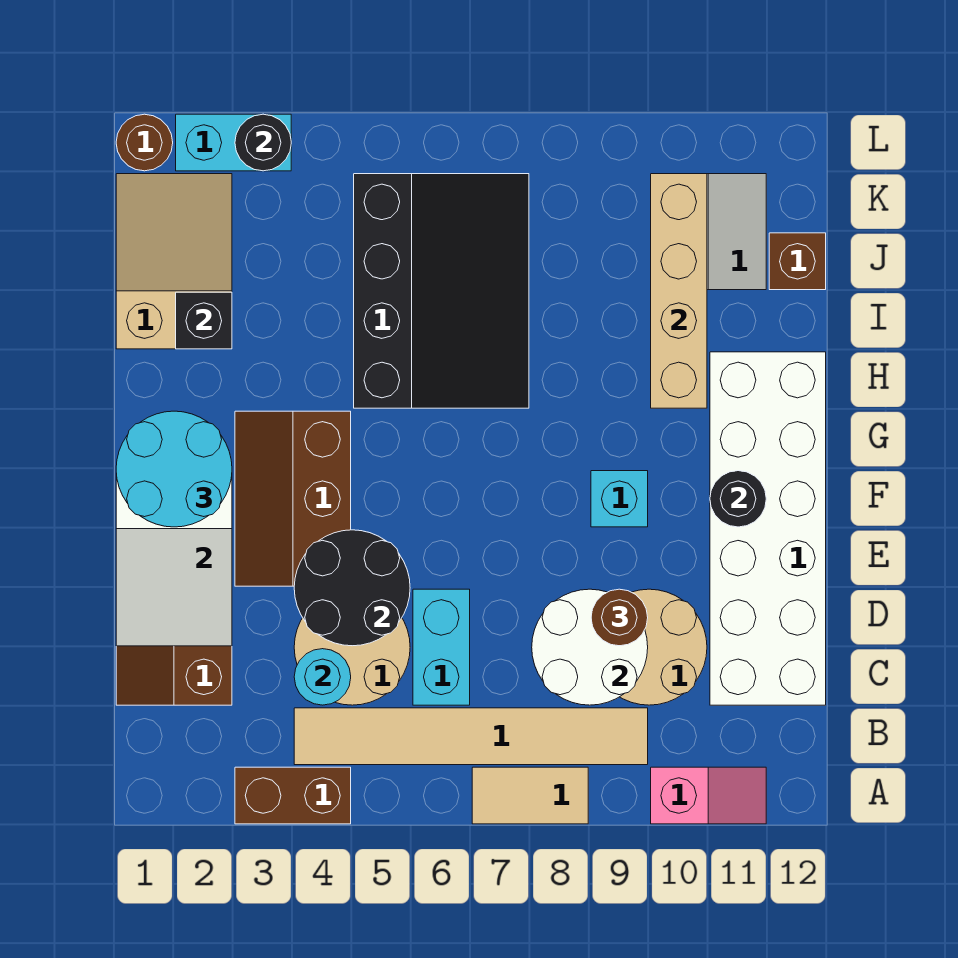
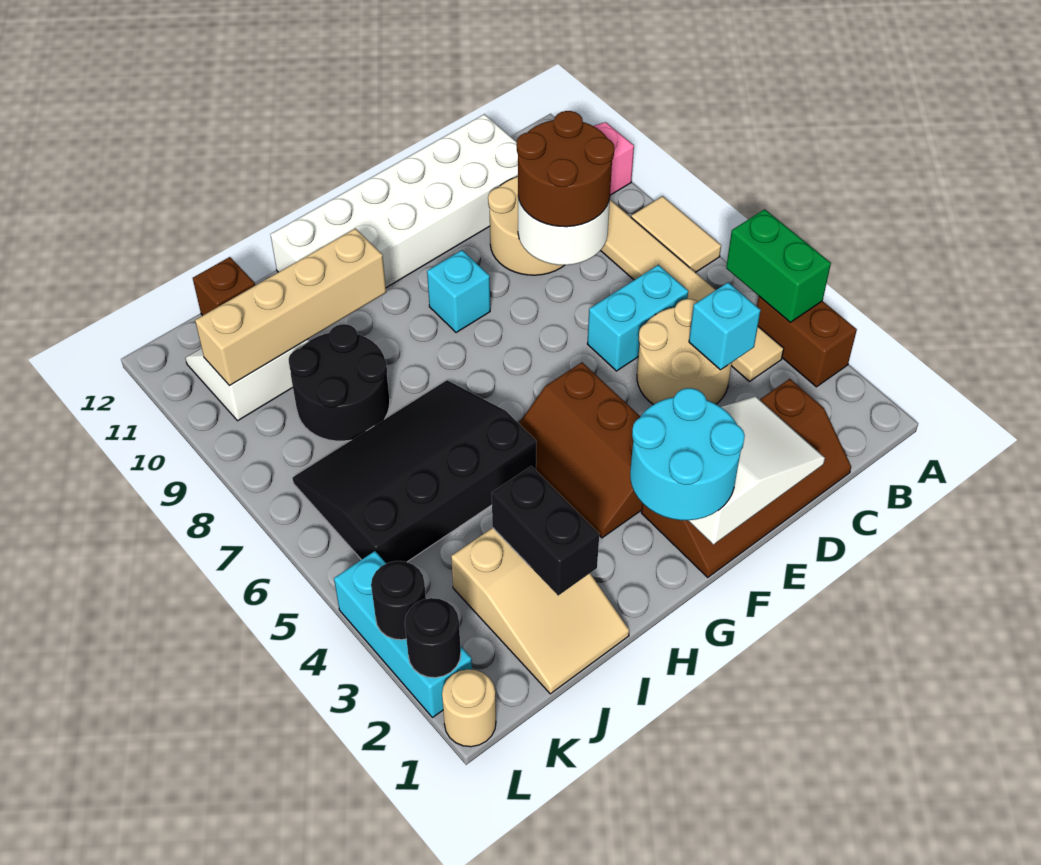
none -> green brick A4:A5 level 2
cyan round brick C4 level 2 -> cyan brick C4 level 2
black round brick D4:E5 level 2 -> black round brick I8:J9 level 1
brown round brick D9 level 3 -> brown round brick C8:D9 level 3
brown slope E3:G4 level 1 top 4 -> brown slope F3:G5 level 1 top F
black round brick F11 level 2 -> black round brick L2 level 2
tan slope I1:K2 level 1 top I -> tan slope I1:J3 level 1 top 3
black brick I2 level 2 -> black brick I2:I3 level 2
brown round brick L1 level 1 -> tan round brick L1 level 1
cyan brick L2:L3 level 1 -> cyan brick L2:L4 level 1

